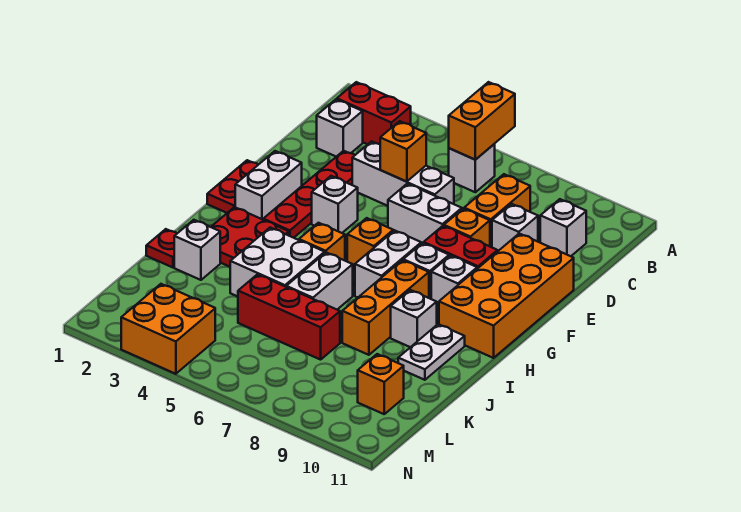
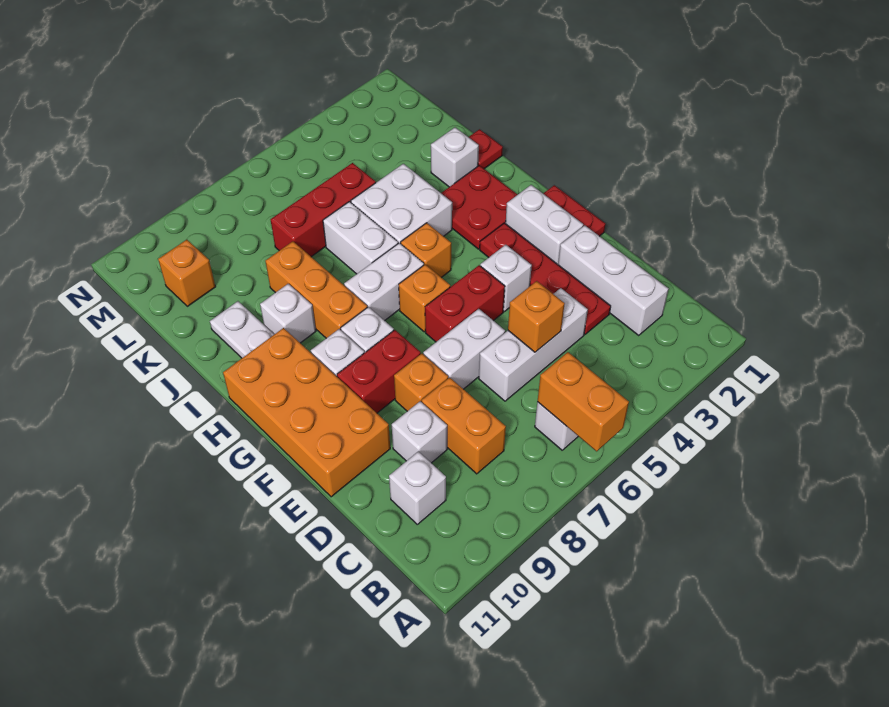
red brick B2:B3 level 1 -> red brick F5:F6 level 1
white brick C2 level 1 -> white brick C2:E2 level 1
white brick G7:H7 level 1 -> white brick H6:H7 level 1
orange brick M3:N4 level 1 -> none

